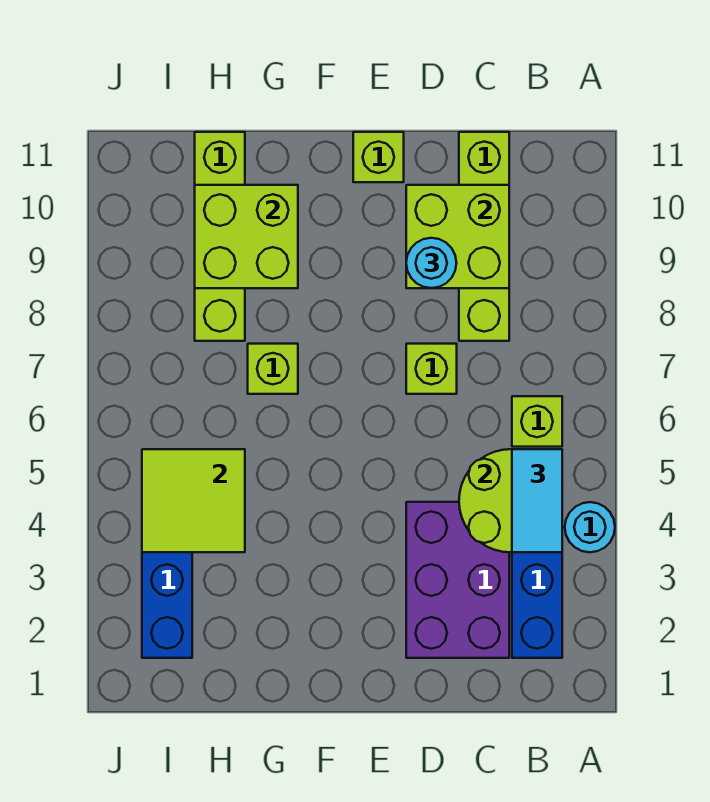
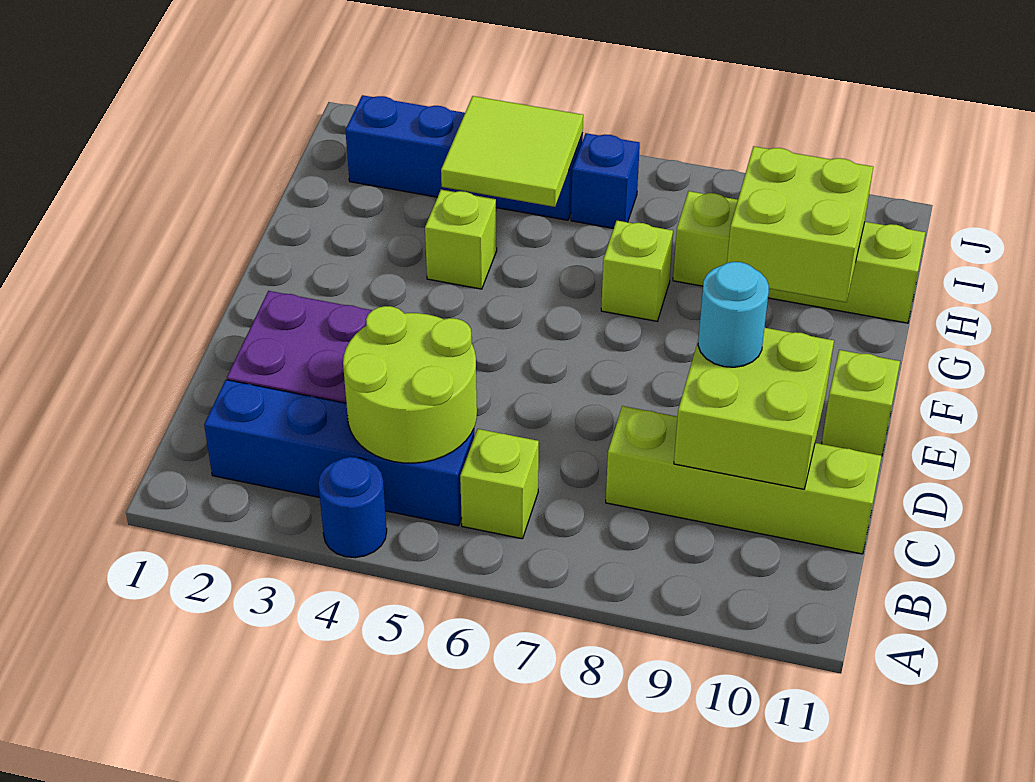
cyan round brick A4 level 1 -> blue round brick A4 level 1
cyan tile B4:B5 level 3 -> none
lime brick D7 level 1 -> lime brick G4 level 1
none -> blue brick I6 level 1

